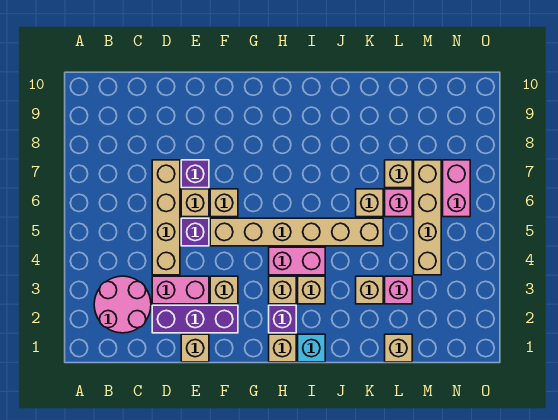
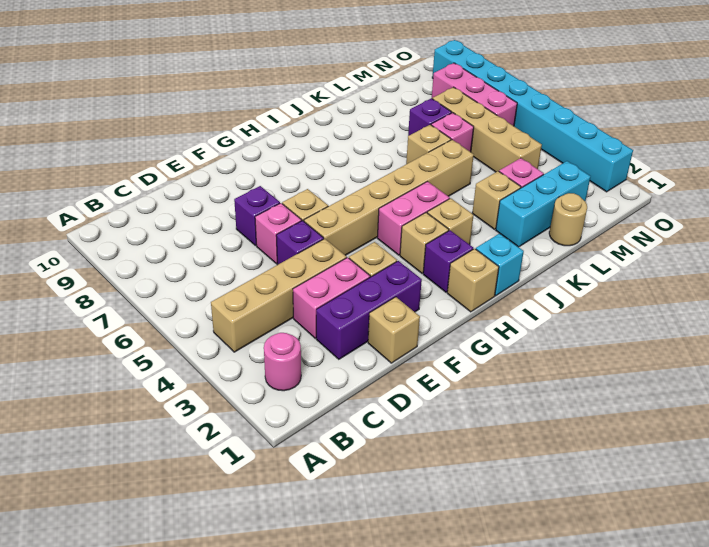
pink round brick B2:C3 level 1 -> pink round brick B2 level 1
tan brick D4:D7 level 1 -> tan brick B4:E4 level 1
tan brick E6 level 1 -> pink brick E6 level 1
none -> cyan brick K2:M2 level 1
tan brick L1 level 1 -> tan round brick L1 level 1
tan brick L7 level 1 -> purple brick L7 level 1
pink brick N6:N7 level 1 -> pink brick N6:N8 level 1
none -> cyan brick O2:O9 level 1

